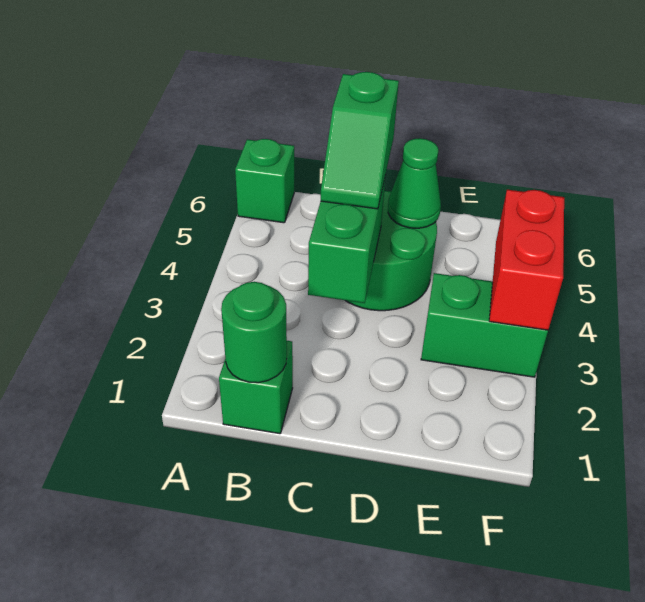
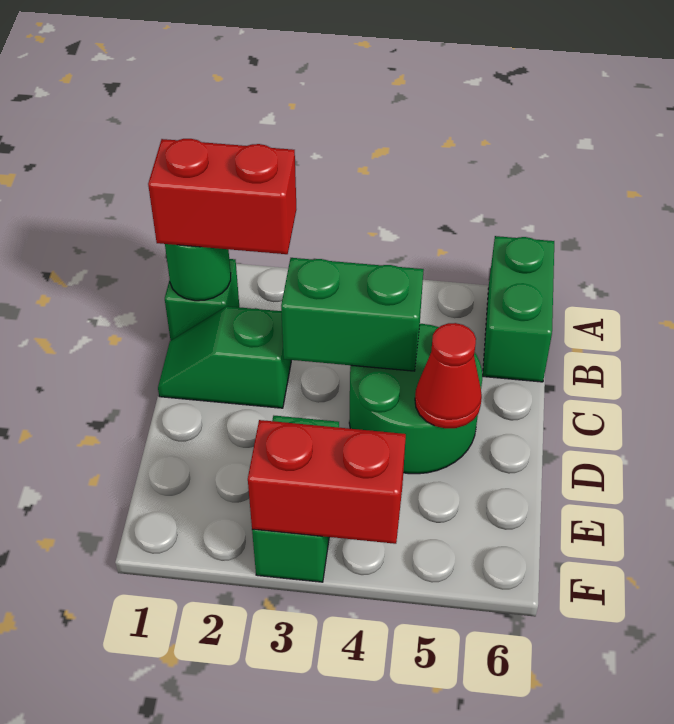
green brick A6 level 1 -> green brick A6:B6 level 1
none -> red brick B1:B2 level 3
green slope C4:C5 level 3 top 5 -> green slope C1:C2 level 1 top 2
green cone D5 level 2 -> red cone D5 level 2

